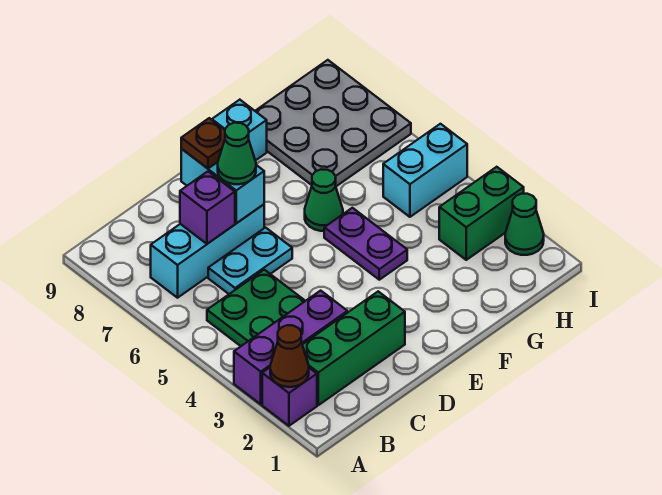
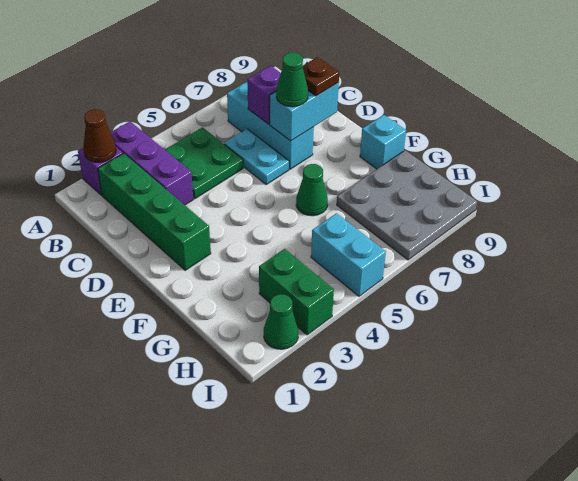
green brick B2:D2 level 1 -> green brick B2:E2 level 1
purple plate F4:F5 level 1 -> none

